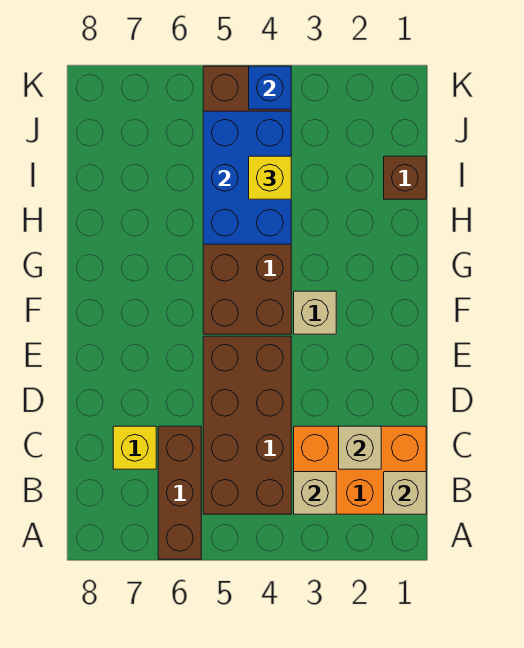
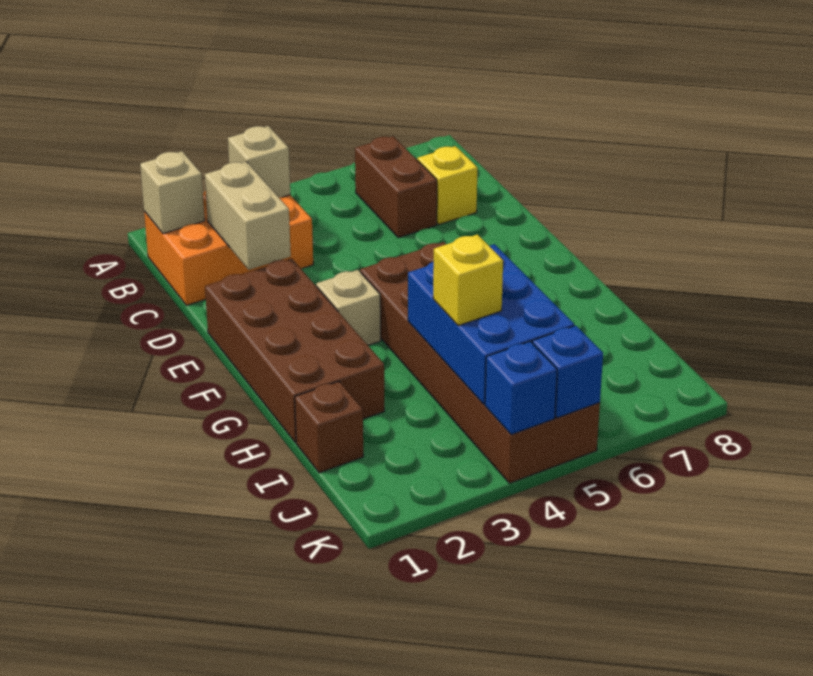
brown brick A6:C6 level 1 -> brown brick B6:C6 level 1
brown brick B4:E5 level 1 -> brown brick E1:H2 level 1
tan brick C2 level 2 -> tan brick C2:D2 level 2
none -> blue brick K5 level 2

